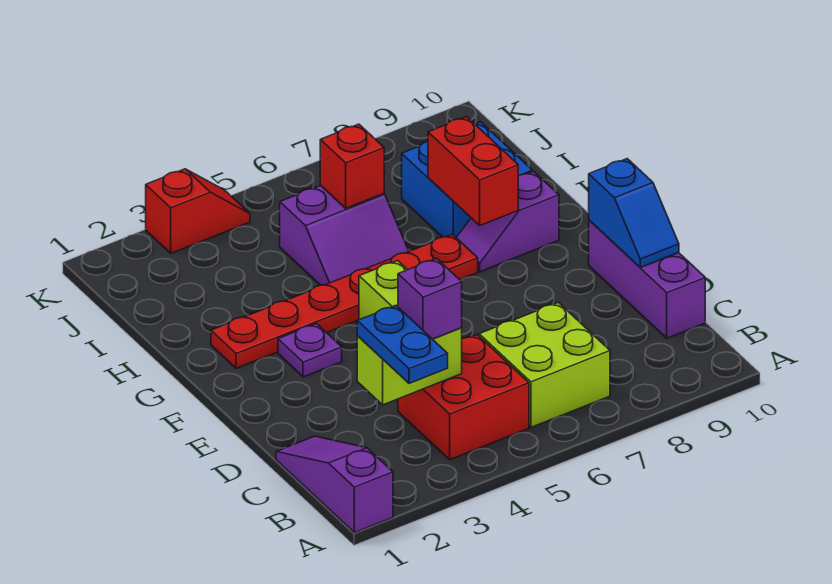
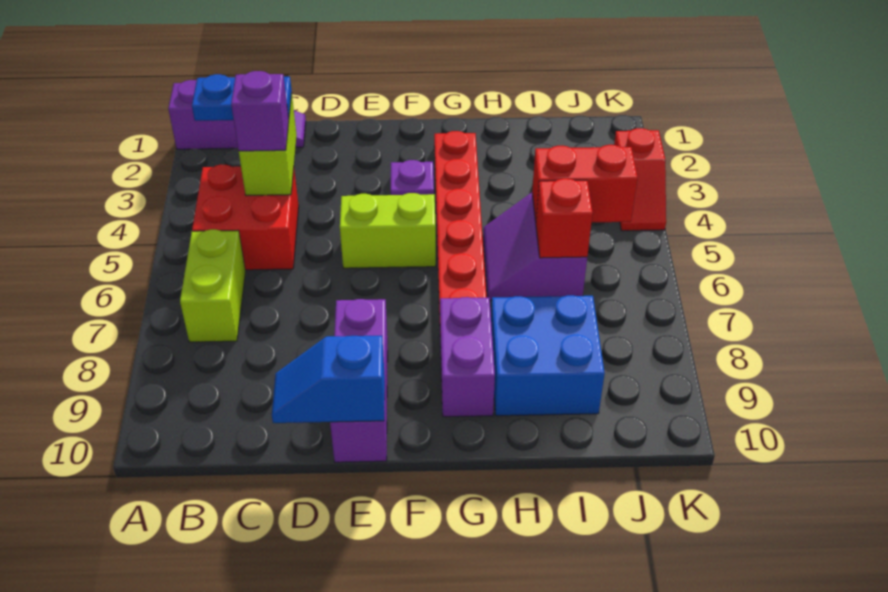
lime brick B6:C7 level 1 -> lime brick B6:B7 level 1
purple brick C10:E10 level 1 -> purple brick E8:E10 level 1
purple slope G8:G9 level 1 top 9 -> purple brick G8:G9 level 1
red brick G8:H8 level 2 -> red brick I5:J5 level 2

